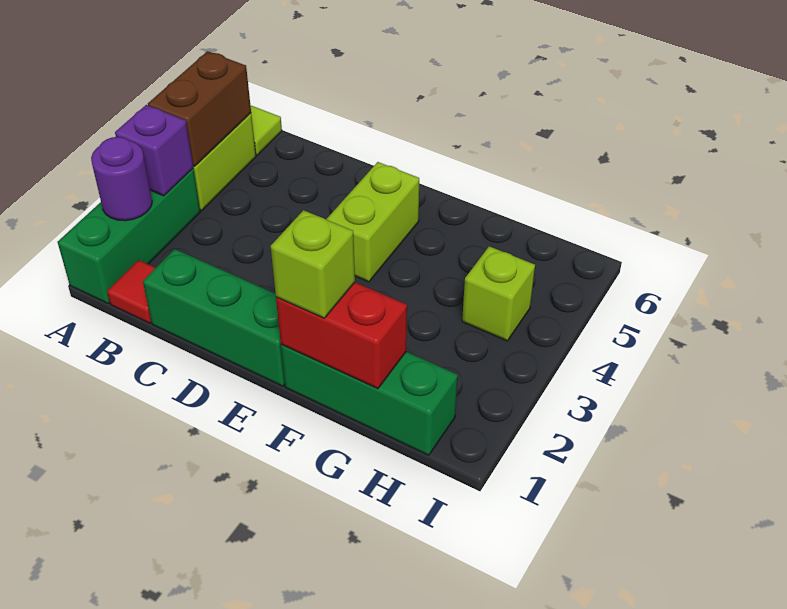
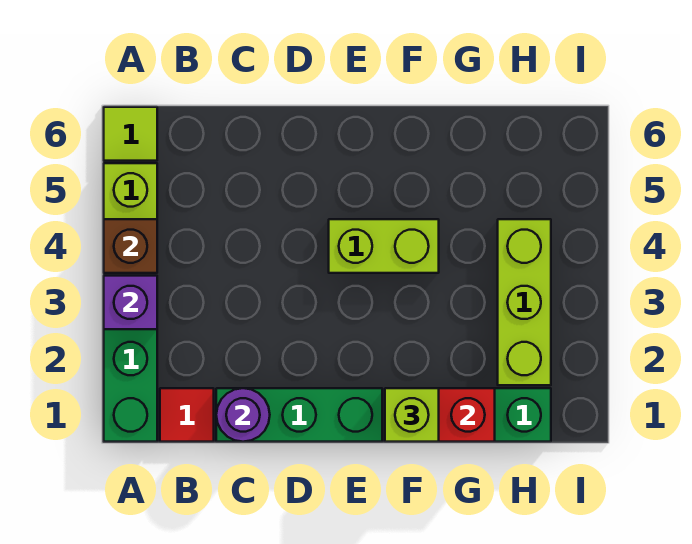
purple round brick A2 level 2 -> purple round brick C1 level 2
brown brick A4:A5 level 2 -> brown brick A4 level 2
lime brick E4:E5 level 1 -> lime brick E4:F4 level 1
lime brick H4 level 1 -> lime brick H2:H4 level 1

